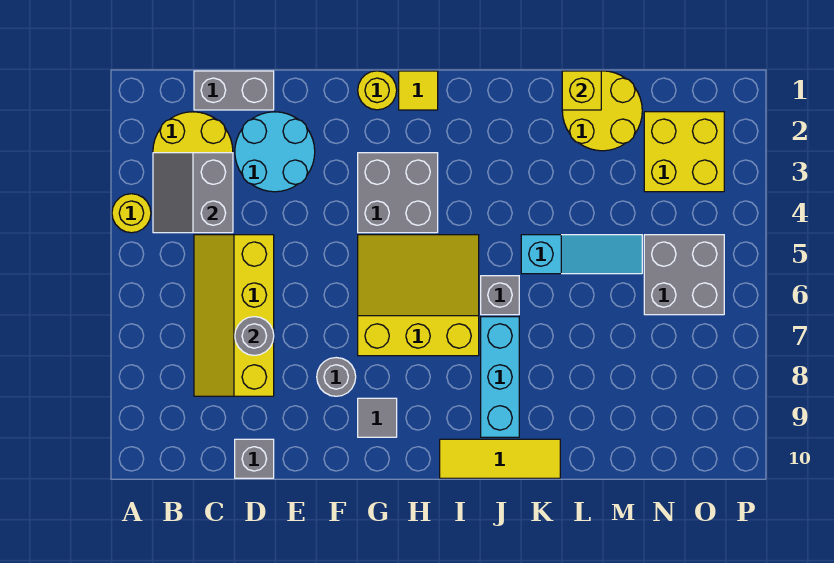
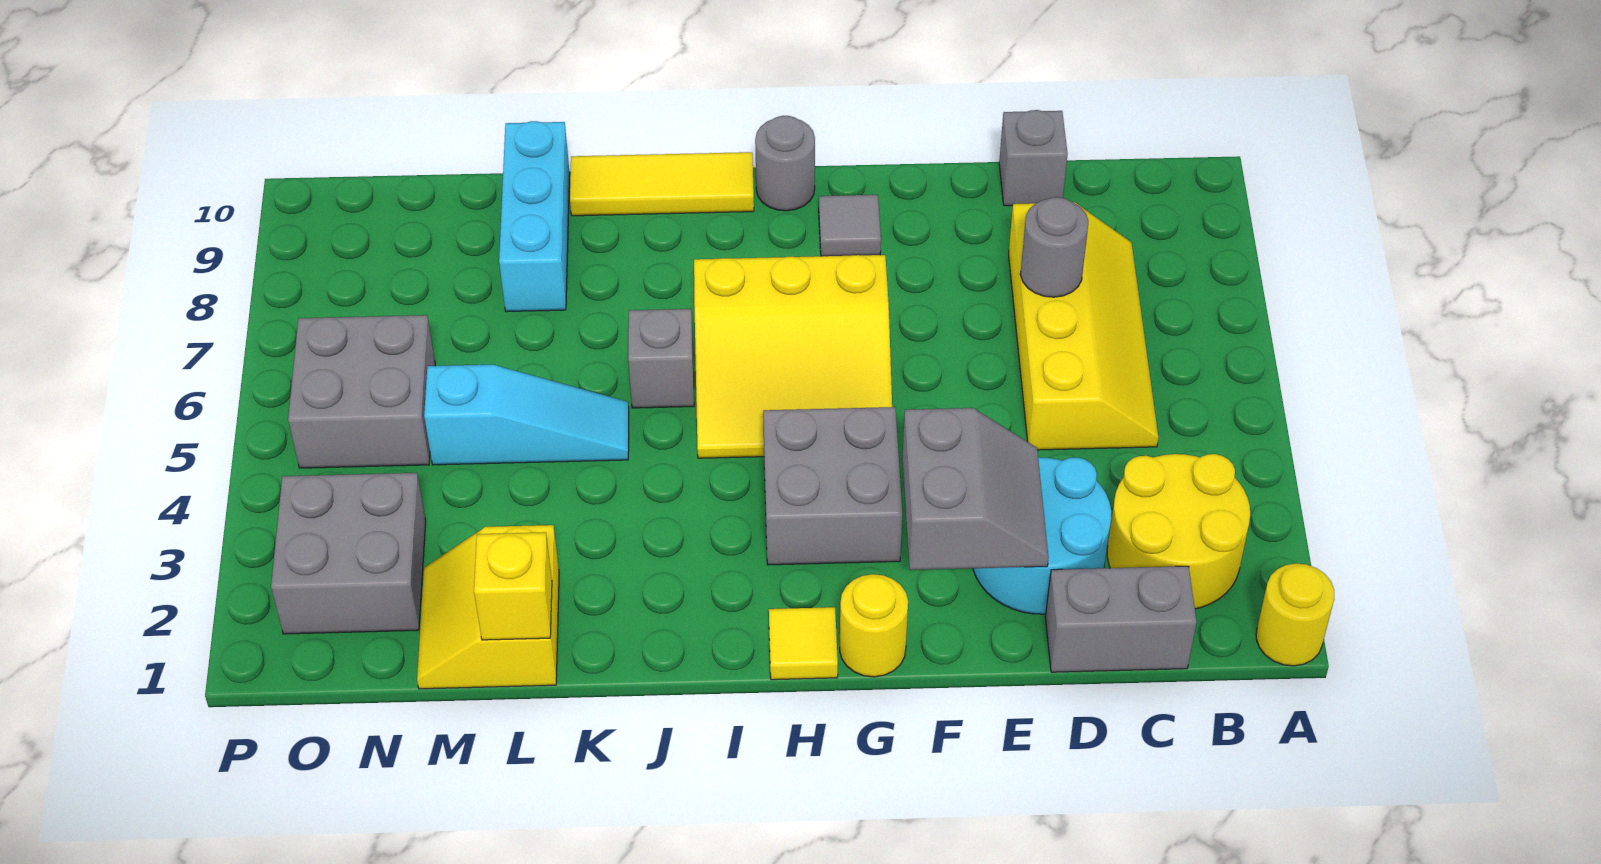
yellow round brick A4 level 1 -> yellow round brick A1 level 1
grey slope B3:C4 level 2 top C -> grey slope E2:F3 level 2 top F
grey round brick F8 level 1 -> grey round brick H10 level 1
cyan brick J7:J9 level 1 -> cyan brick L8:L10 level 1
cyan slope K5:M5 level 1 top K -> cyan slope K5:M5 level 1 top M
yellow round brick L1:M2 level 1 -> yellow slope L1:M2 level 1 top L
yellow brick N2:O3 level 1 -> grey brick N2:O3 level 1

